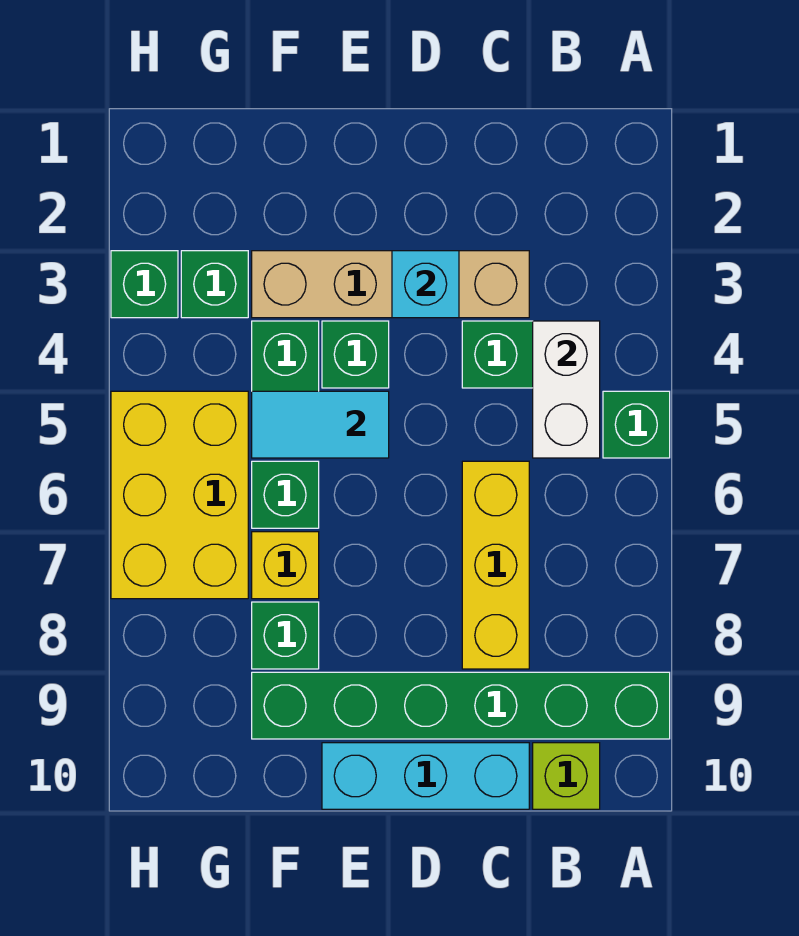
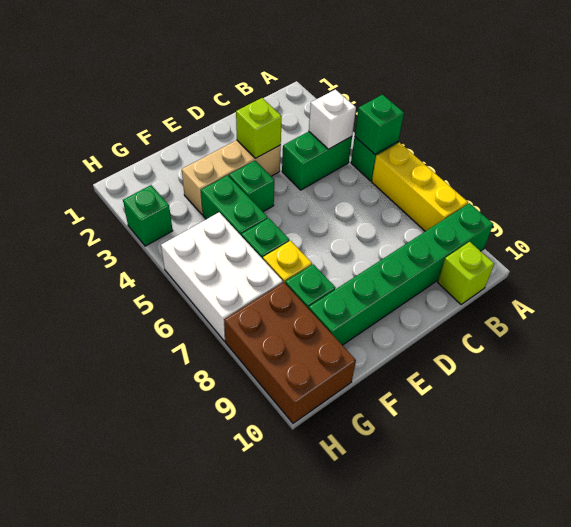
white brick B4:B5 level 2 -> white brick B4 level 2
tan brick C3:F3 level 1 -> tan brick D3:F3 level 1
yellow brick C6:C8 level 1 -> yellow brick A6:A8 level 1
cyan brick C10:E10 level 1 -> none
cyan brick D3 level 2 -> lime brick D3 level 2
cyan tile E5:F5 level 2 -> none
green brick G3 level 1 -> green brick A5 level 2
yellow brick G5:H7 level 1 -> white brick G5:H7 level 1
none -> brown brick G8:H10 level 1

